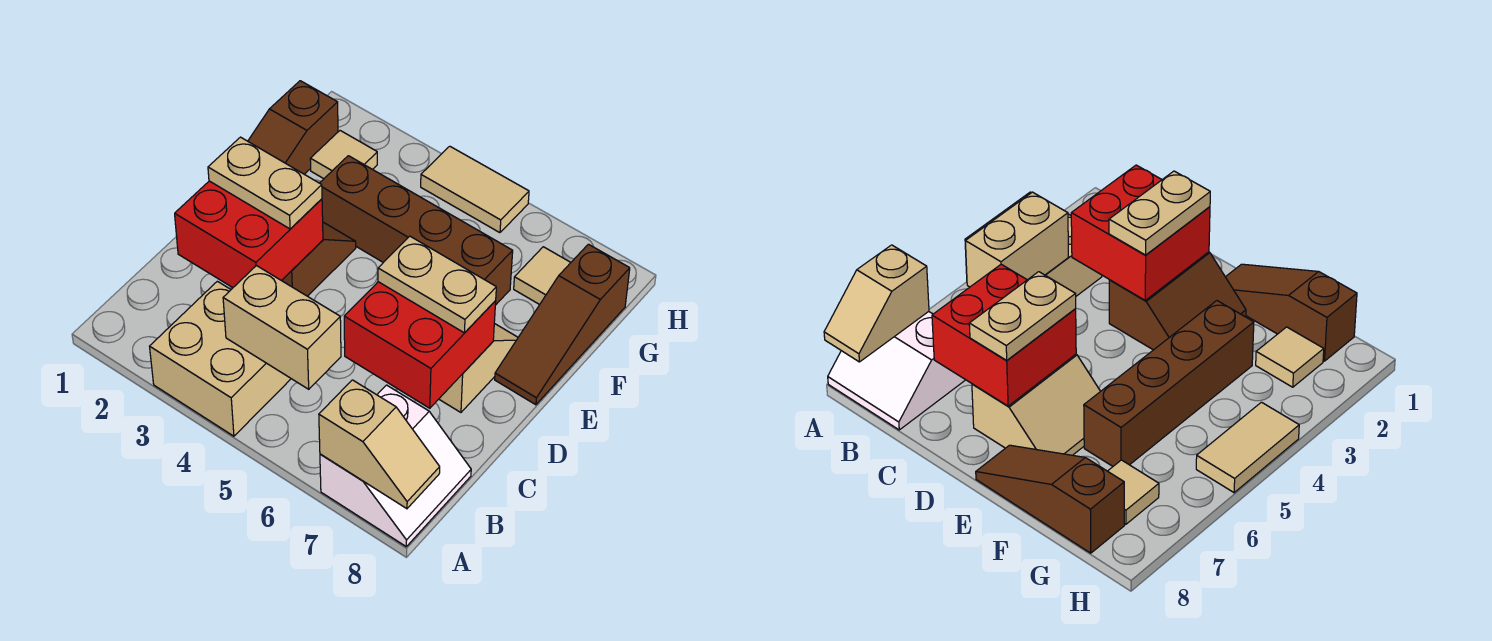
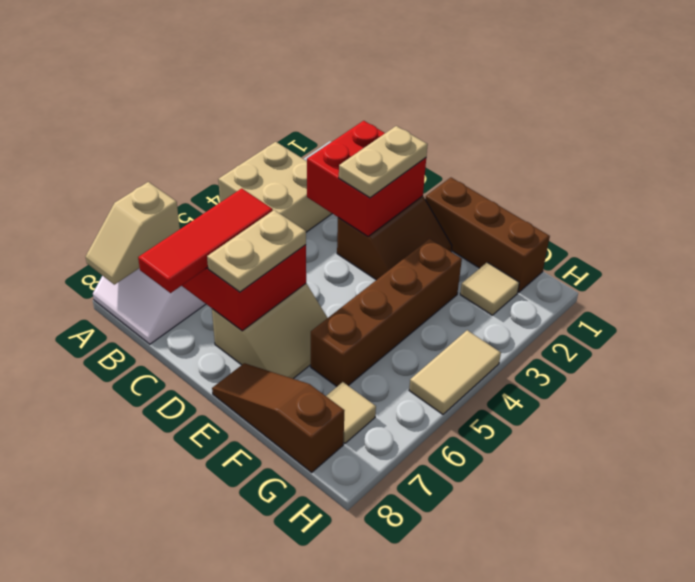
tan brick B4:B5 level 2 -> none
none -> red tile C6:C8 level 3
brown slope E1:G1 level 1 top G -> brown brick E1:G1 level 1

